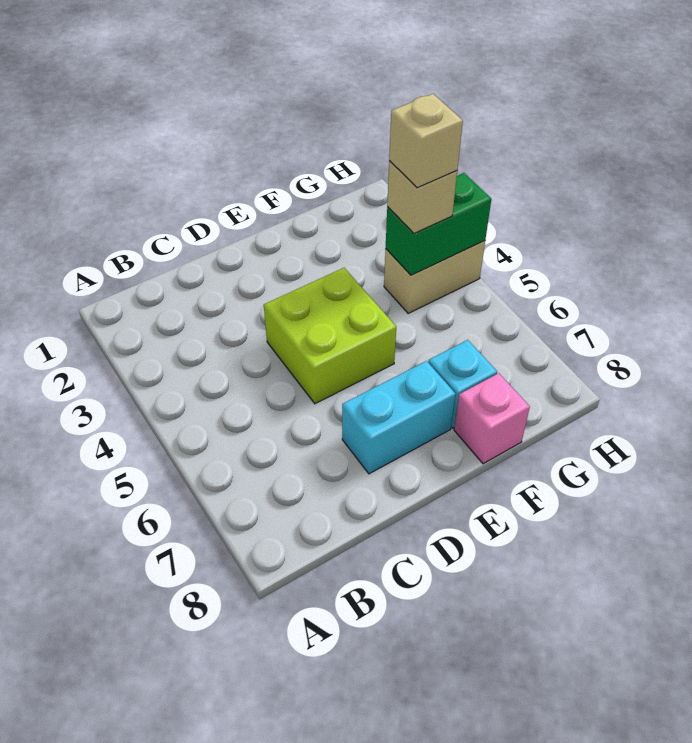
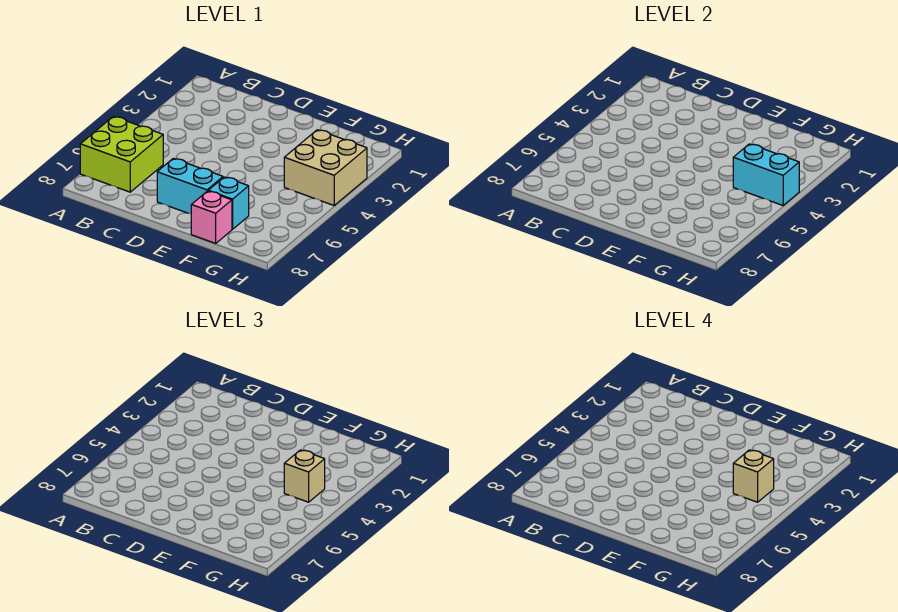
lime brick D4:E5 level 1 -> lime brick A6:B7 level 1
tan brick G4:H4 level 1 -> tan brick G3:H4 level 1
green brick G4:H4 level 2 -> cyan brick G4:H4 level 2

